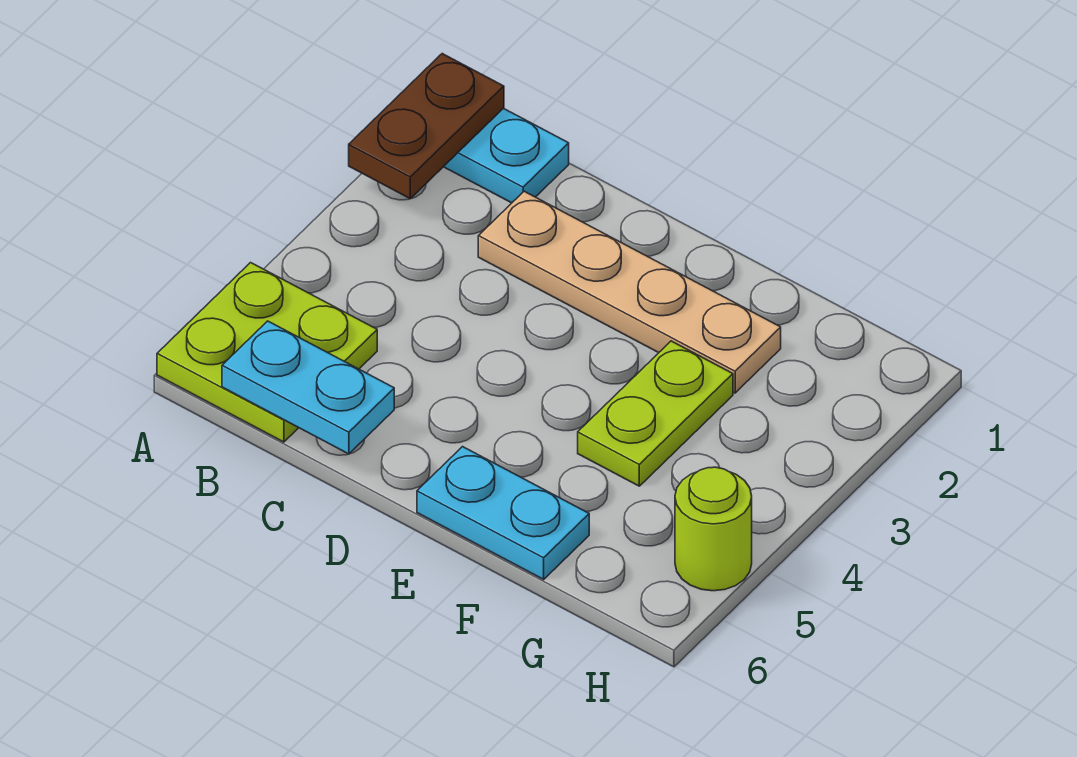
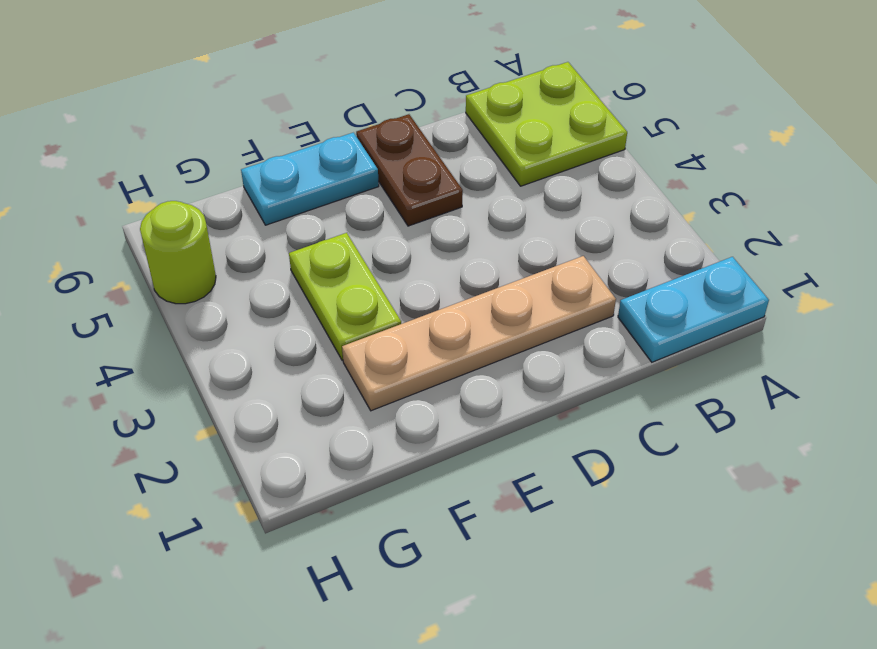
brown plate A1:A2 level 2 -> brown plate D5:D6 level 1
cyan plate B6:C6 level 2 -> none

